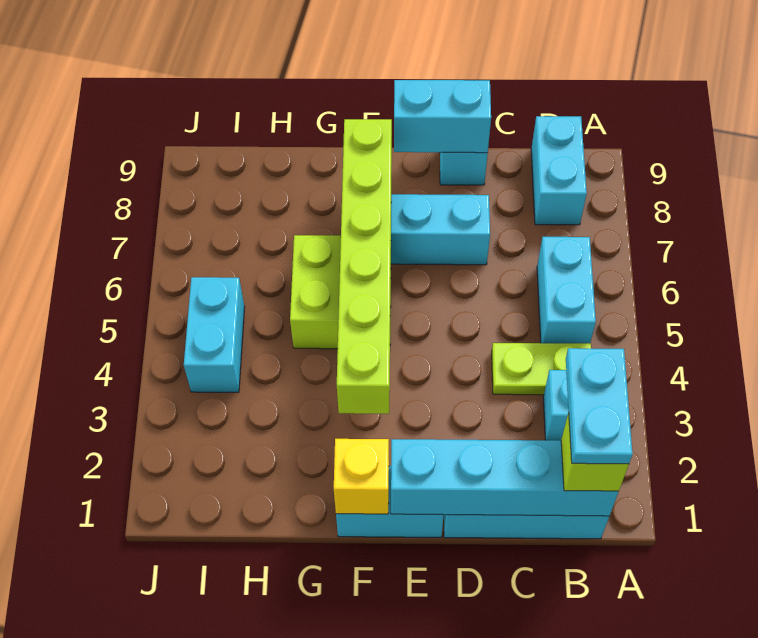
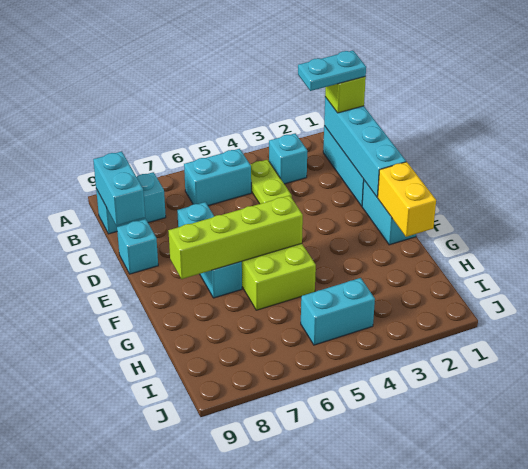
cyan brick D9:E9 level 2 -> cyan brick B9:C9 level 2
yellow brick F1 level 2 -> yellow brick F1:G1 level 2
lime brick F3:F8 level 2 -> lime brick F5:F8 level 2

